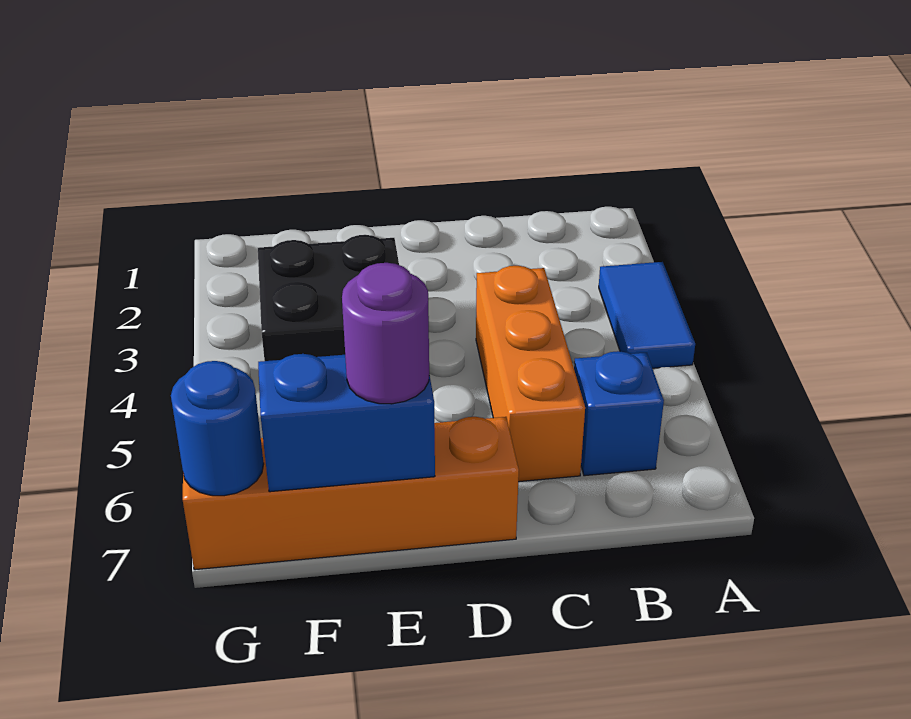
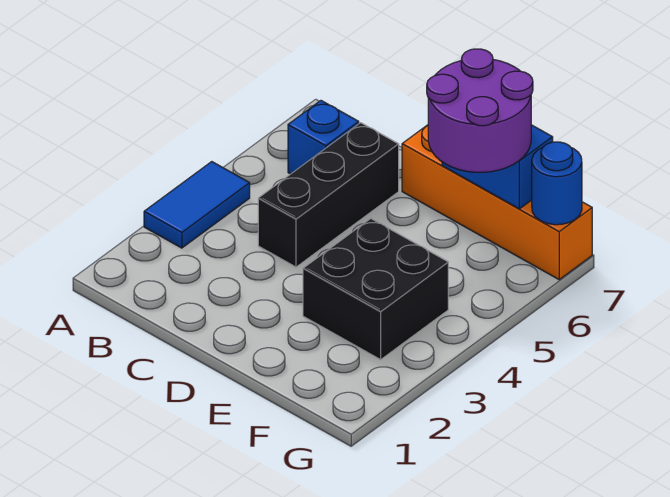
orange brick C4:C6 level 1 -> black brick C4:C6 level 1
purple round brick E7 level 3 -> purple round brick E6:F7 level 3

